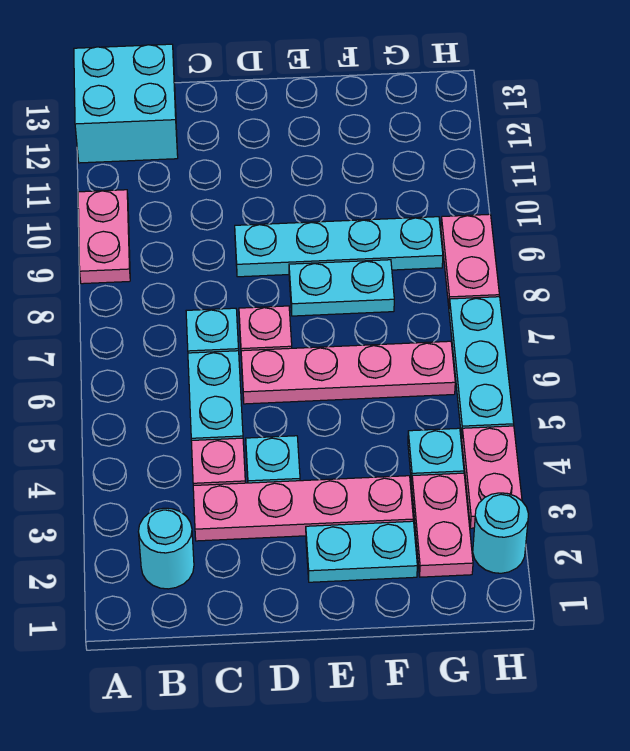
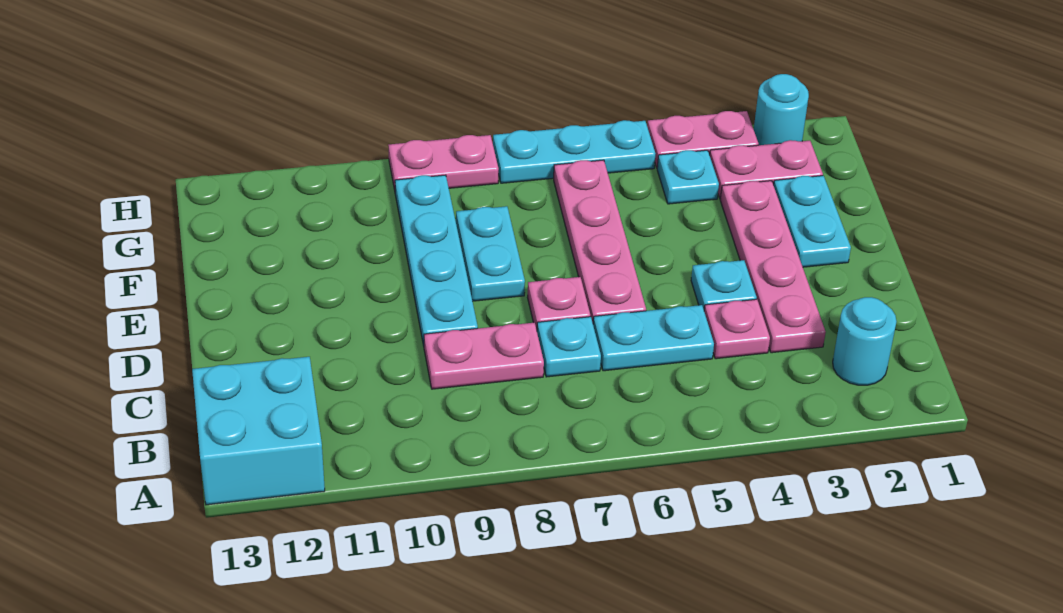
pink plate A9:A10 level 1 -> pink plate C8:C9 level 1

